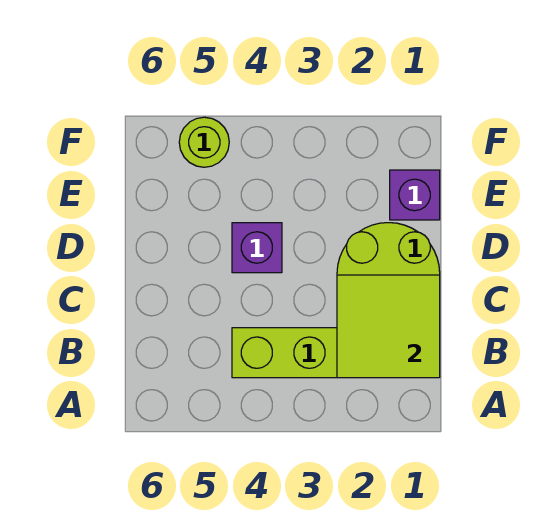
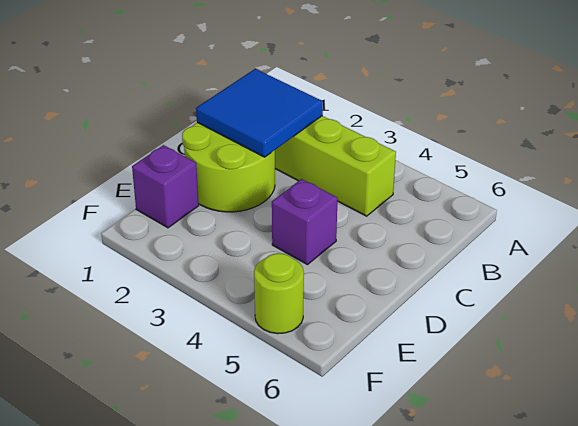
lime tile B1:C2 level 2 -> blue tile B1:C2 level 2

